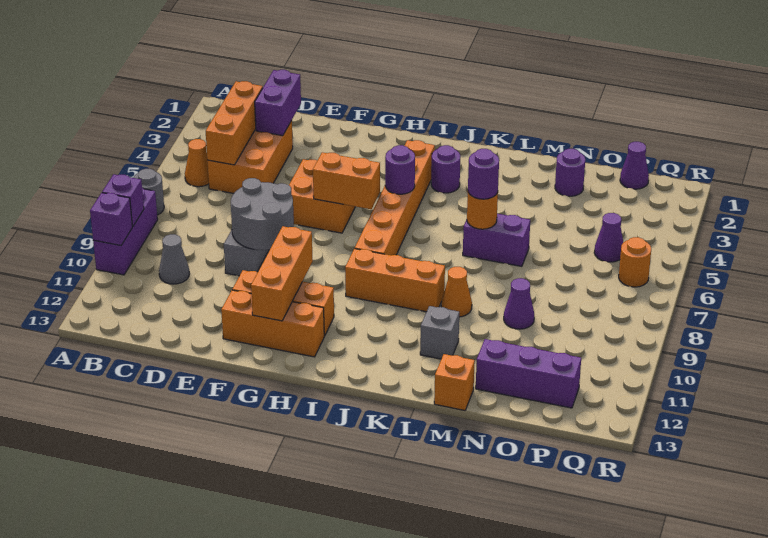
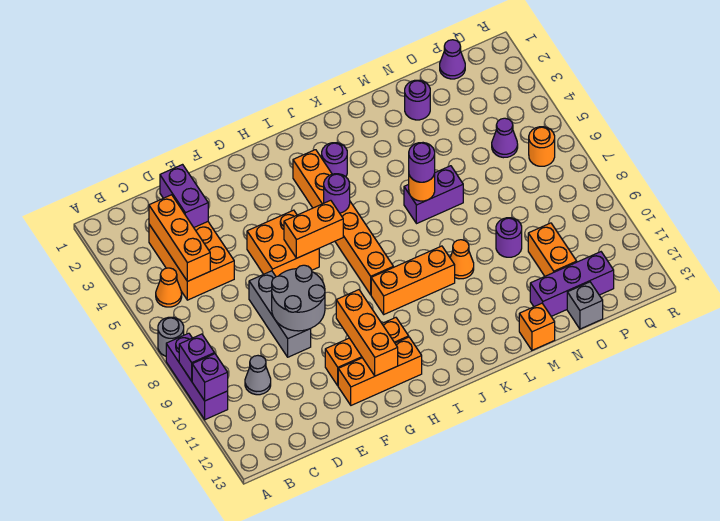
grey brick L11 level 1 -> grey brick O13 level 1
purple cone N9 level 1 -> purple round brick N9 level 1
none -> orange brick O10:O11 level 1

